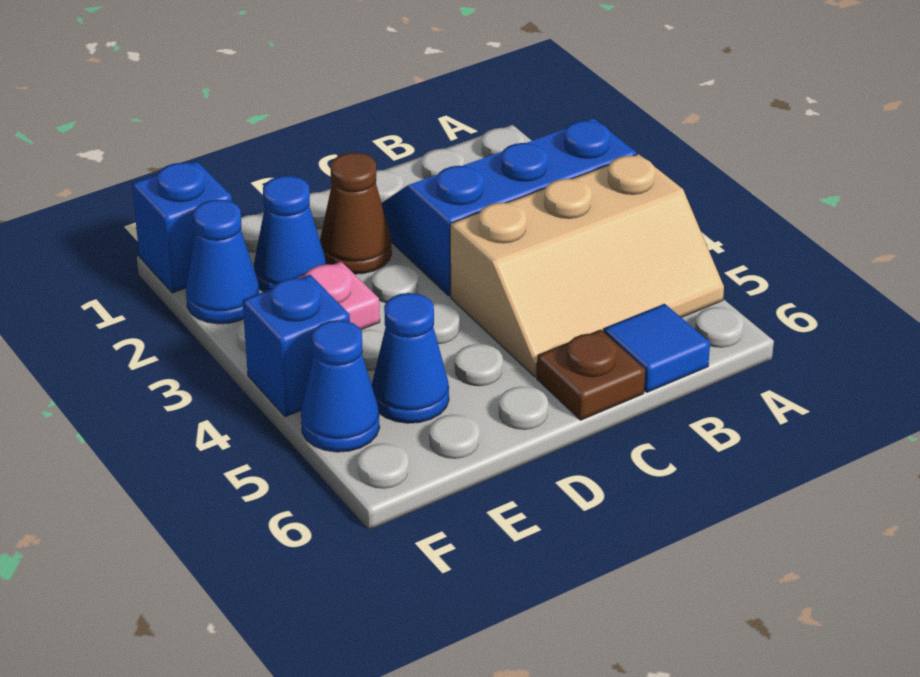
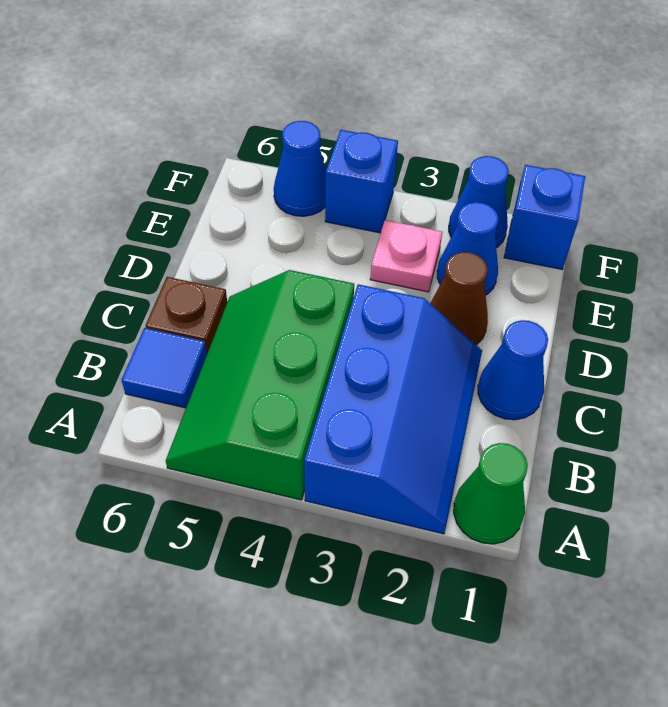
none -> green cone A1 level 1
tan slope A4:C5 level 1 top 4 -> green slope A4:C5 level 1 top 4
blue cone E5 level 1 -> blue cone C1 level 1

